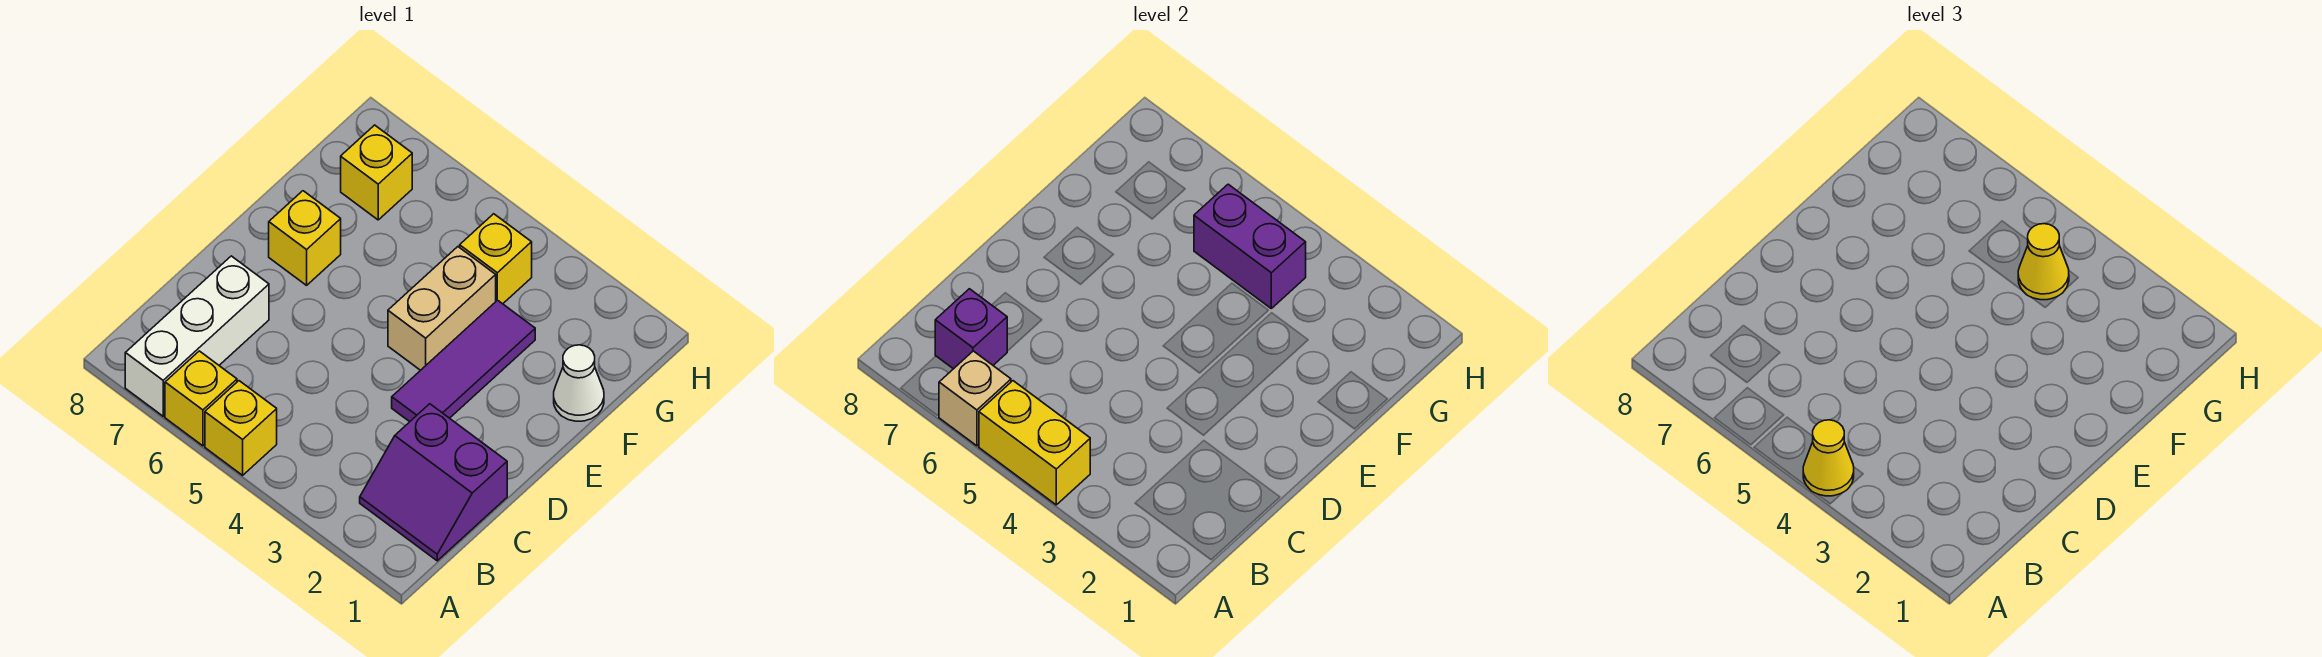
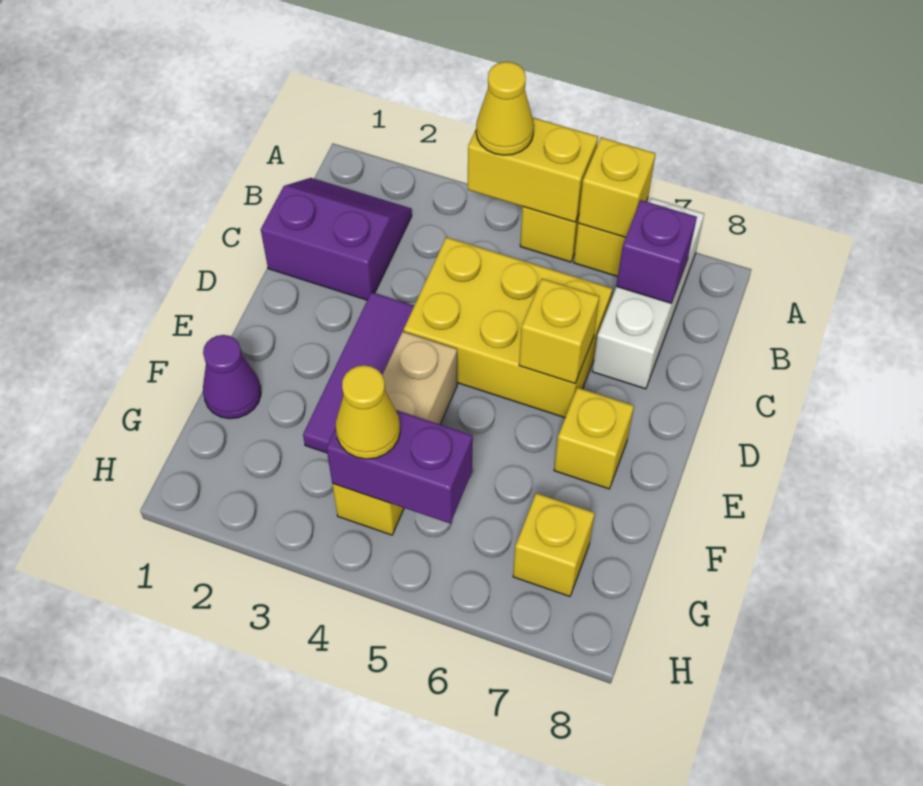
tan brick A6 level 2 -> yellow brick A6 level 2
none -> yellow brick C4:D6 level 1
none -> yellow brick D6 level 2
white cone F1 level 1 -> purple cone F1 level 1

